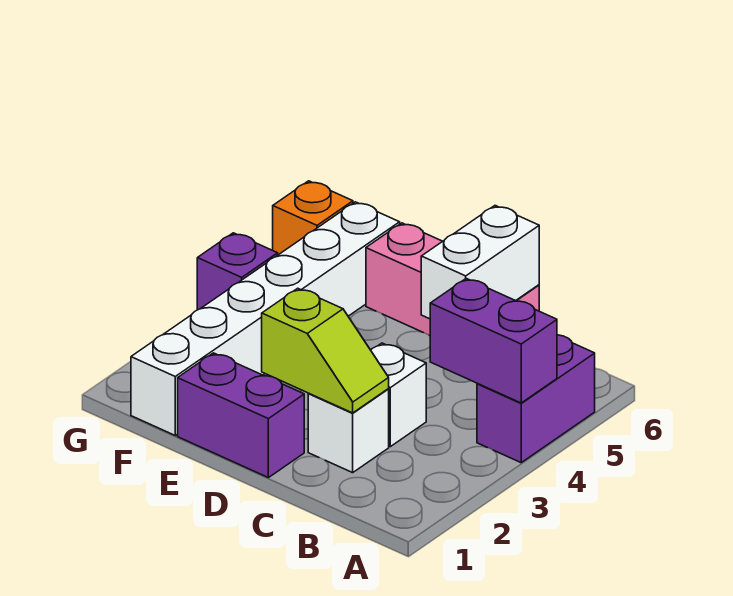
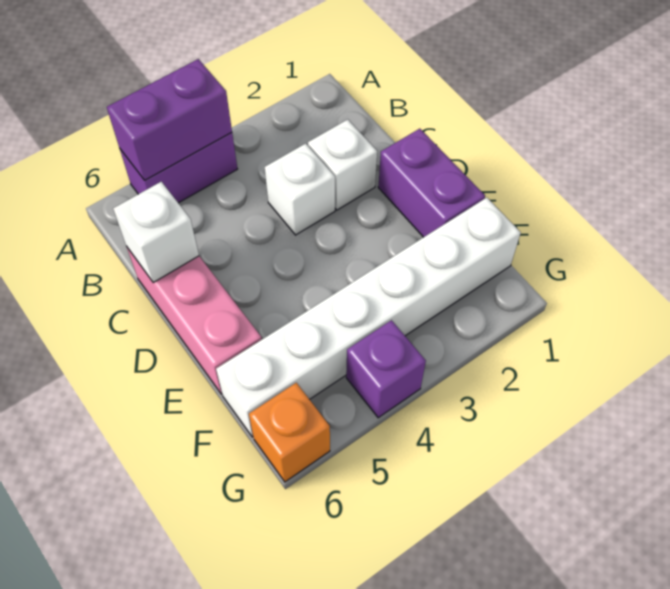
purple brick A4:B4 level 2 -> purple brick A4:A5 level 2
lime slope C2:D2 level 2 top D -> none
white brick C5:C6 level 2 -> white brick C6 level 2

